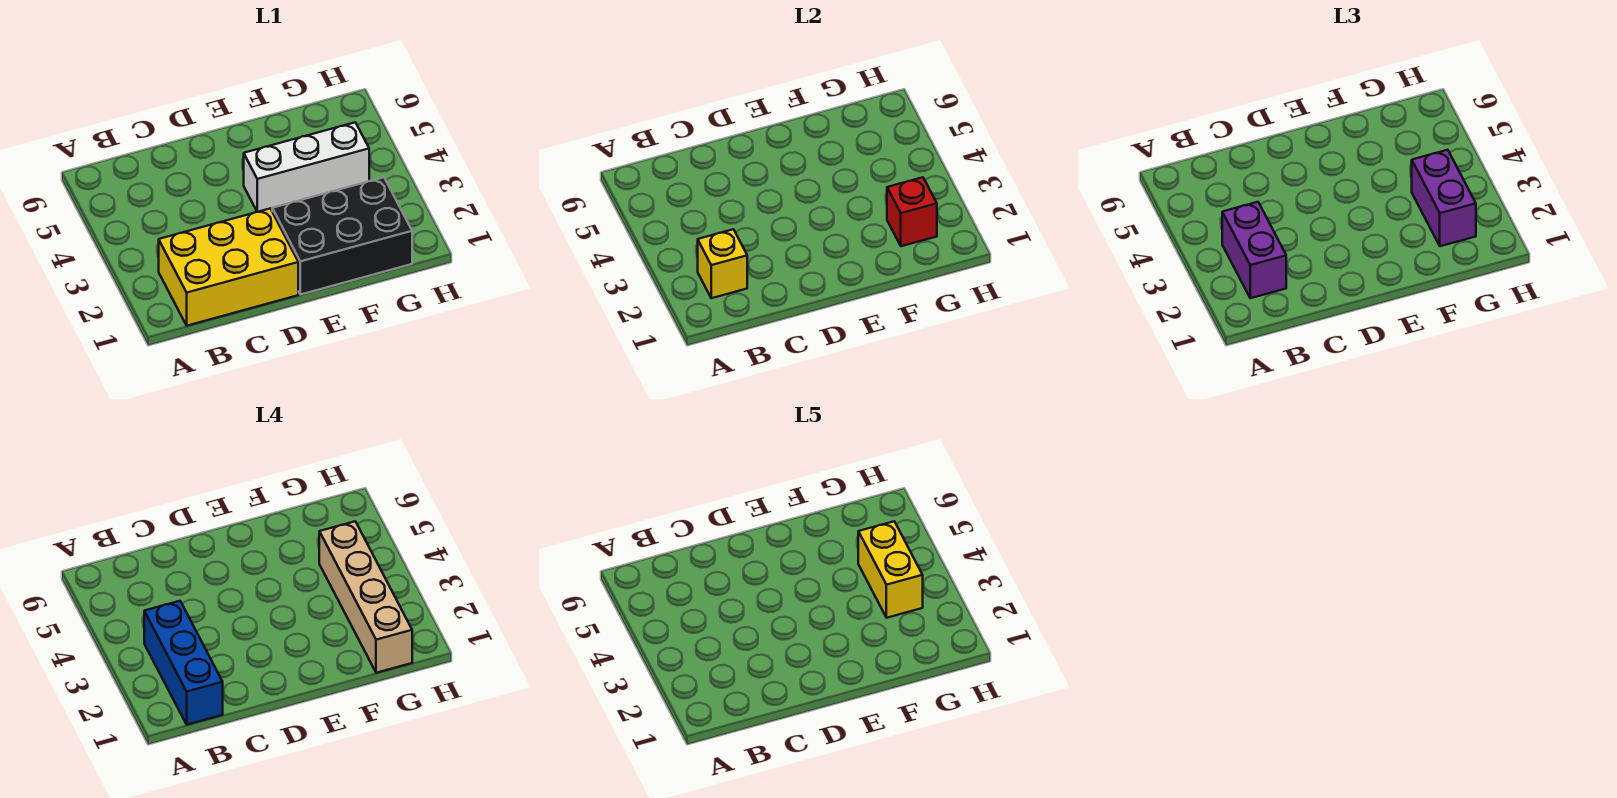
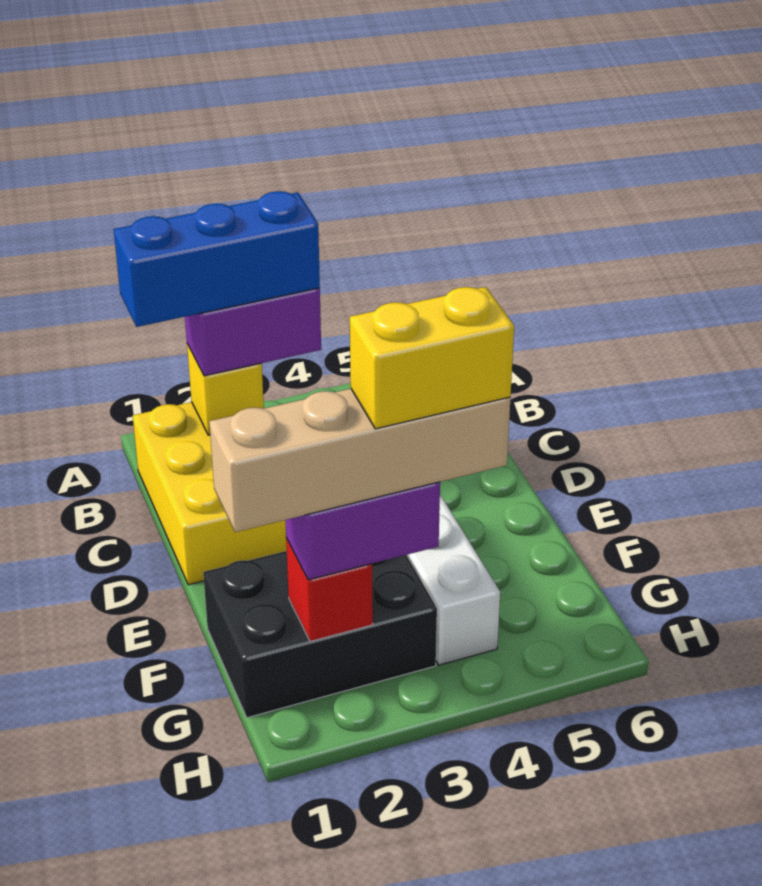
black brick E1:G2 level 1 -> black brick F1:G3 level 1

